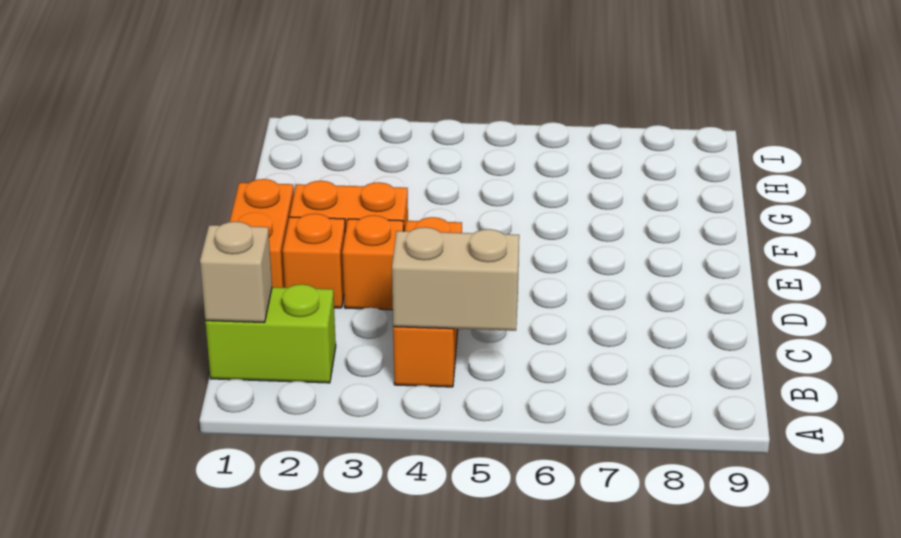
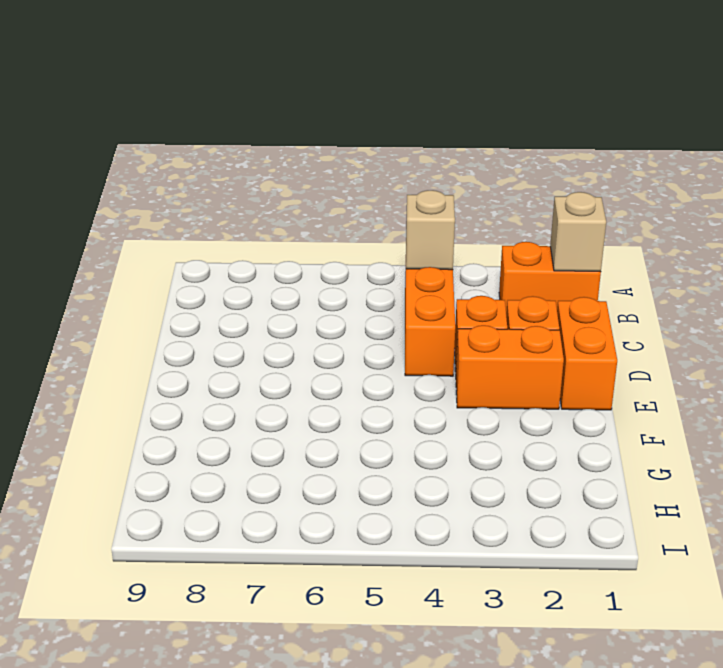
lime brick B1:B2 level 1 -> orange brick B1:B2 level 1
tan brick B4:B5 level 2 -> tan brick B4 level 2

